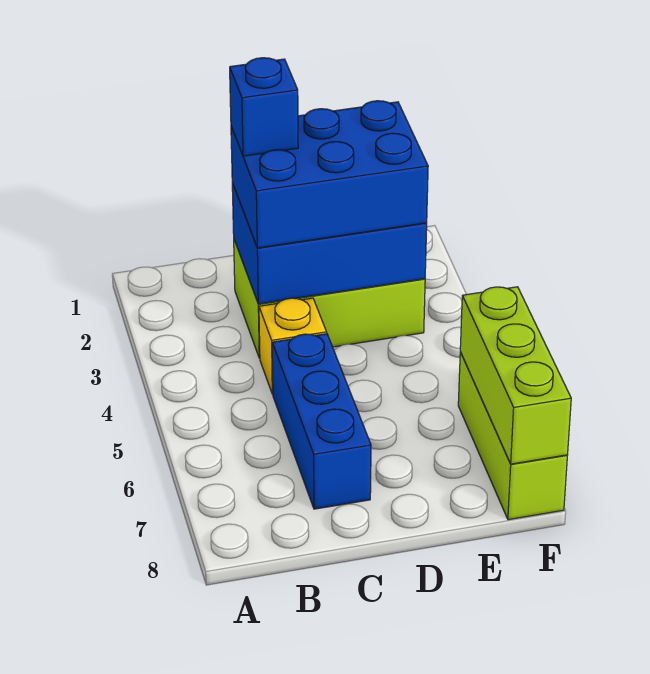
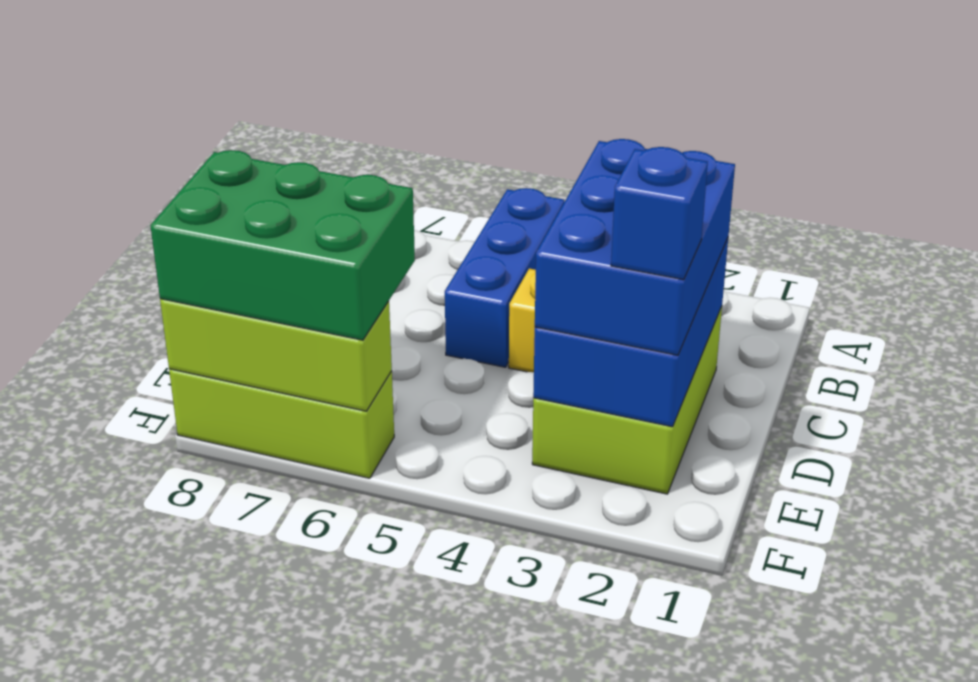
blue brick C2 level 4 -> blue brick E2 level 4
blue brick C5:C7 level 1 -> blue brick A5:C5 level 1
none -> green brick E6:F8 level 3

